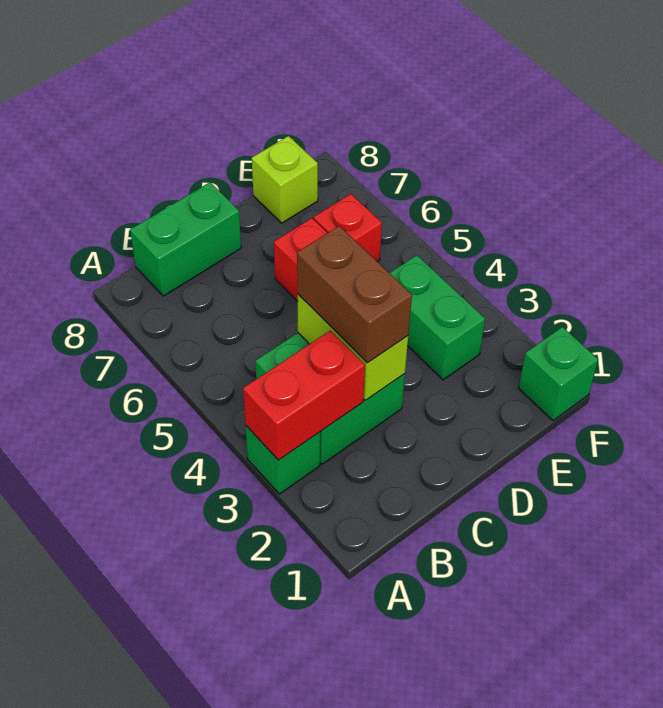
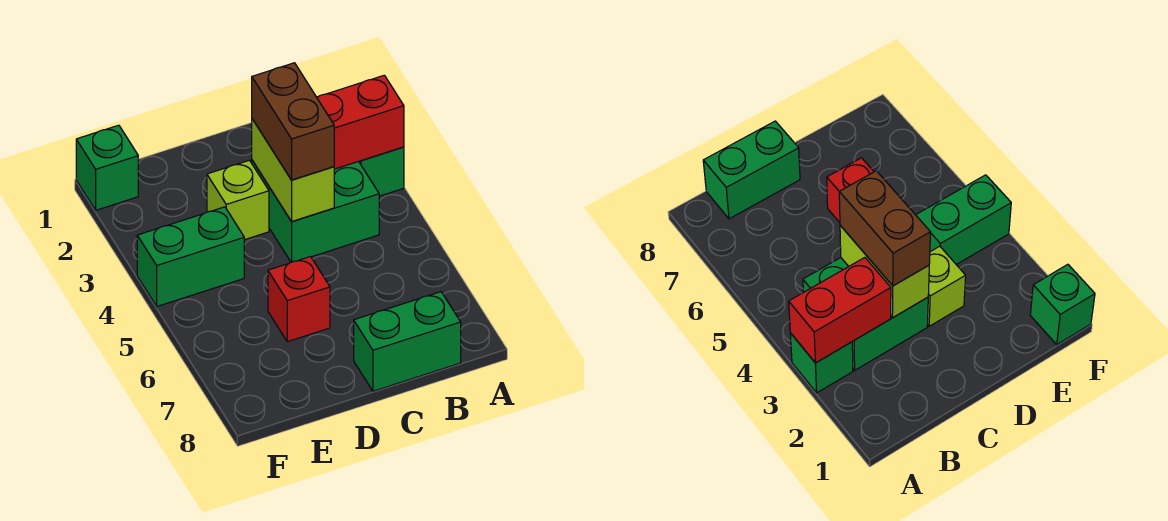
green brick E3:E4 level 1 -> green brick E4:F4 level 1
red brick E6 level 1 -> none
lime brick E8 level 1 -> lime brick D3 level 1

